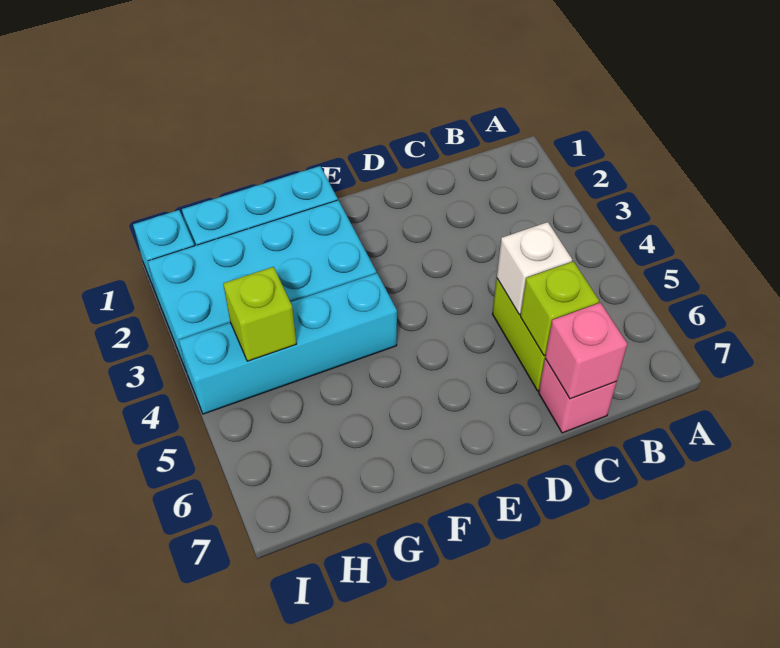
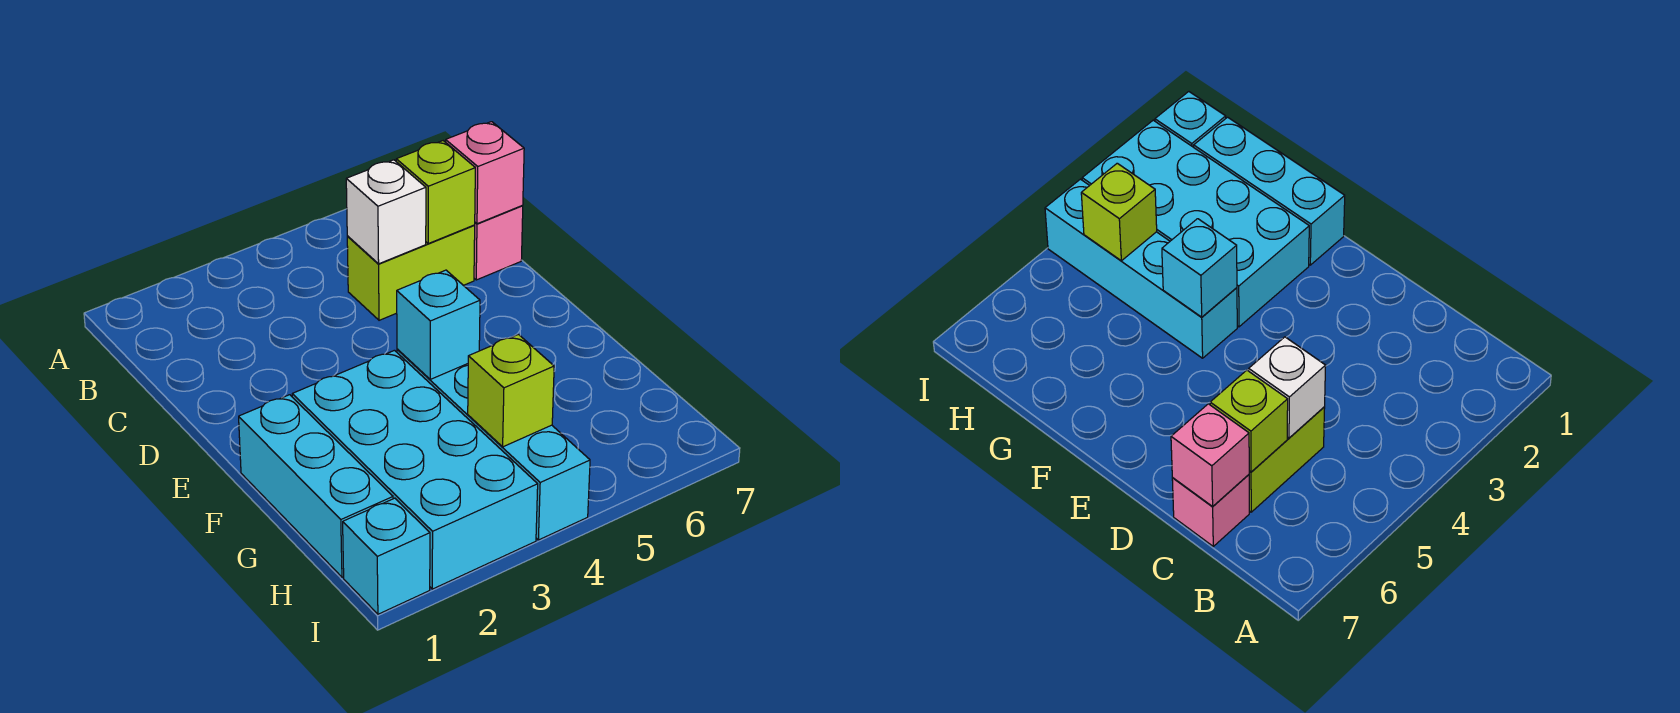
none -> cyan brick F4 level 2

